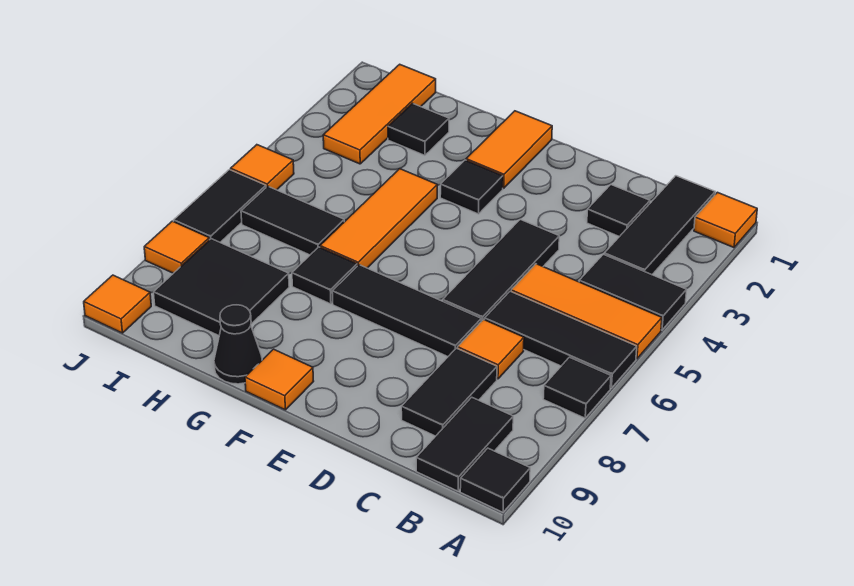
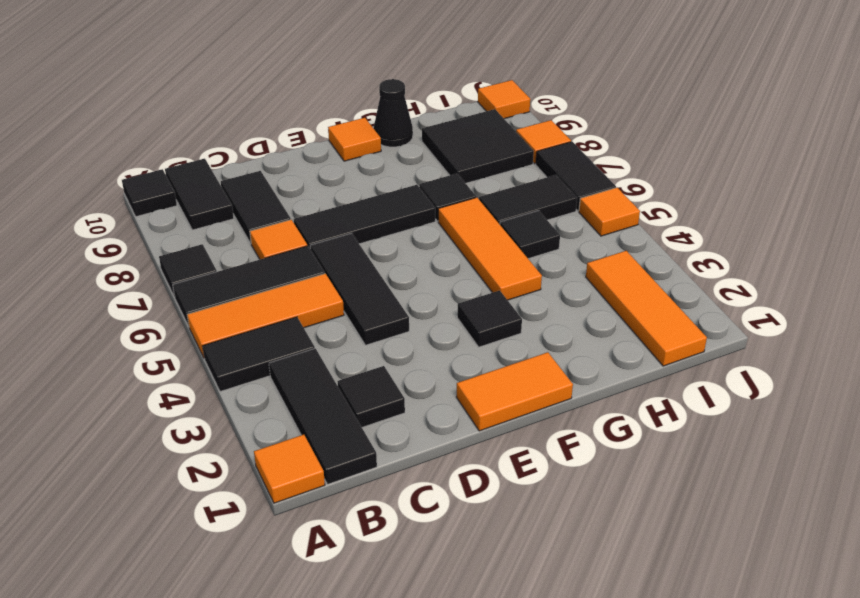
orange tile F1:F2 level 1 -> orange tile E1:F1 level 1
black tile H2 level 1 -> black tile H5 level 1

